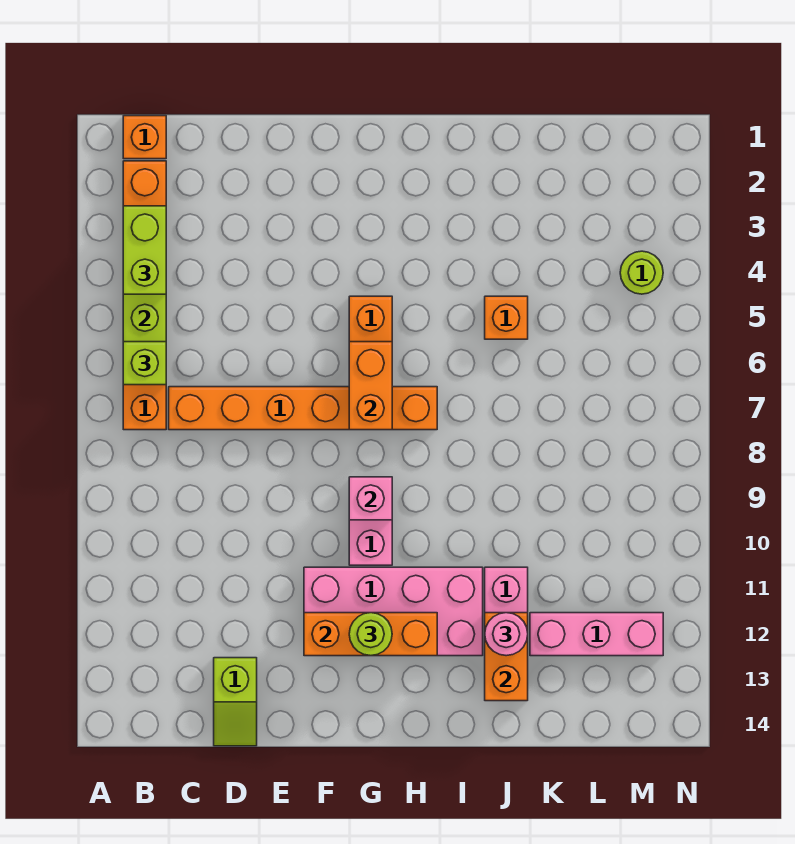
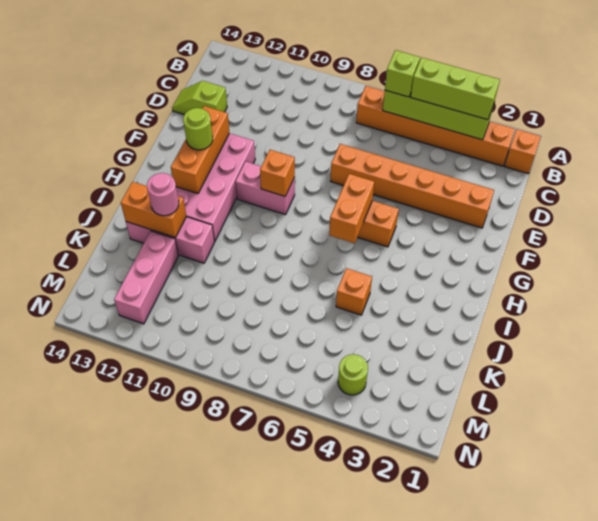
lime brick B3:B4 level 3 -> lime brick B3:B5 level 3
orange brick C7:H7 level 1 -> orange brick E2:E7 level 1
orange brick G6:G7 level 2 -> orange brick G6:H6 level 2
pink brick G9 level 2 -> orange brick G9 level 2

